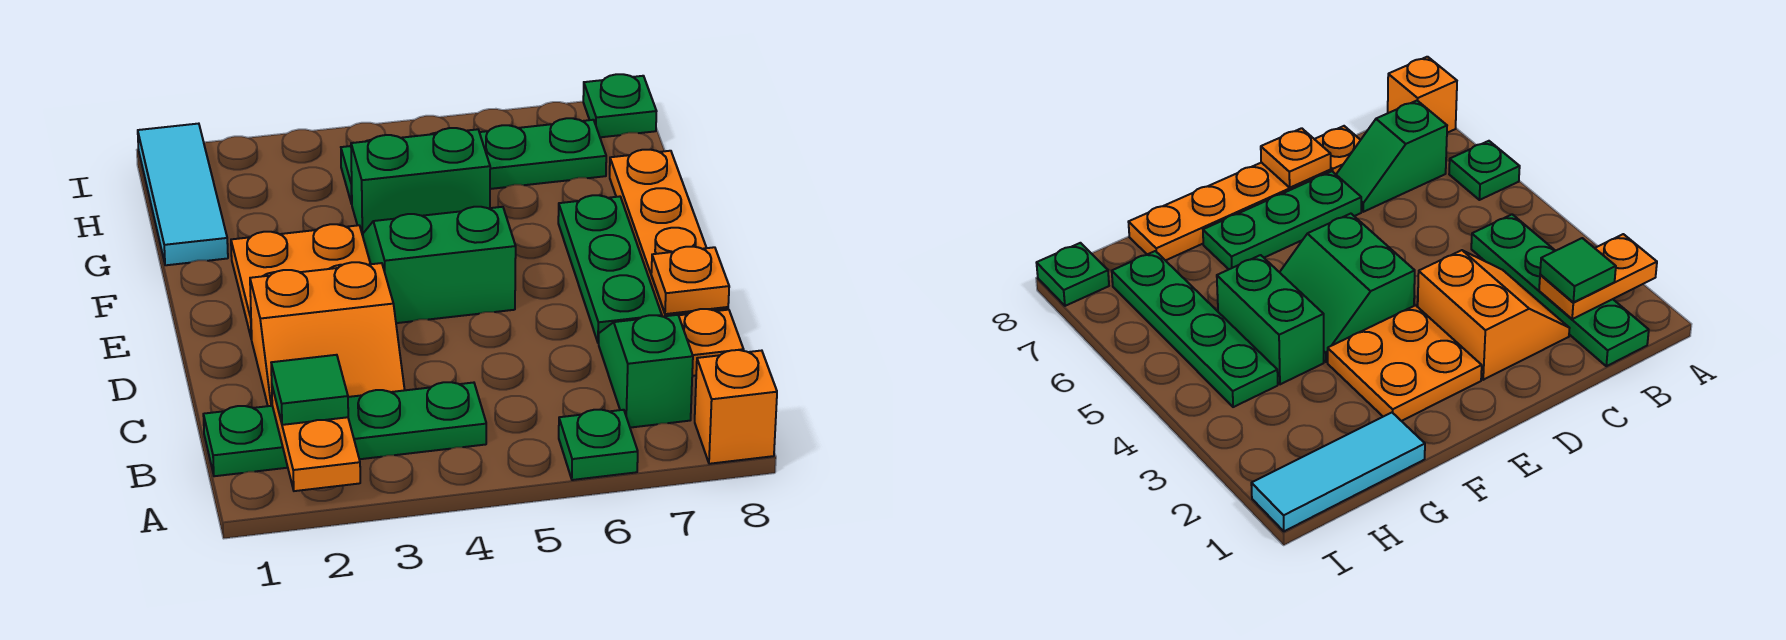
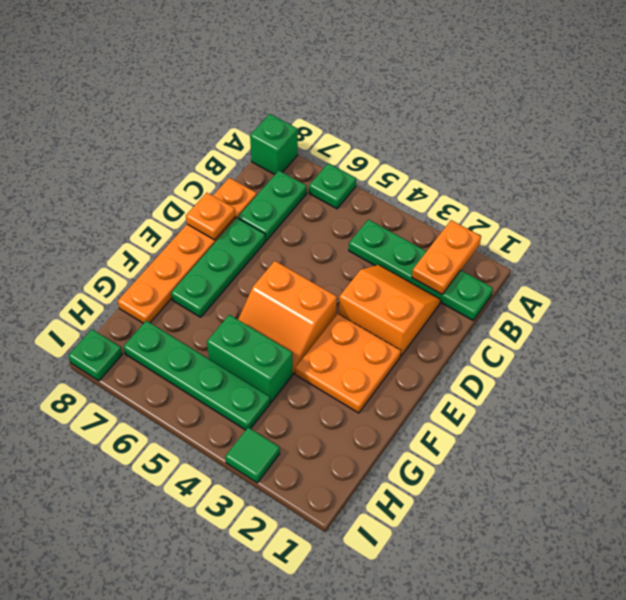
orange brick A8 level 1 -> green brick A8 level 1
green tile B2 level 3 -> green tile I3 level 1
green slope B7:C7 level 1 top B -> green plate B7:C7 level 1
green slope E4:F5 level 1 top E -> orange slope E4:F5 level 1 top E
cyan tile G1:I1 level 1 -> none

